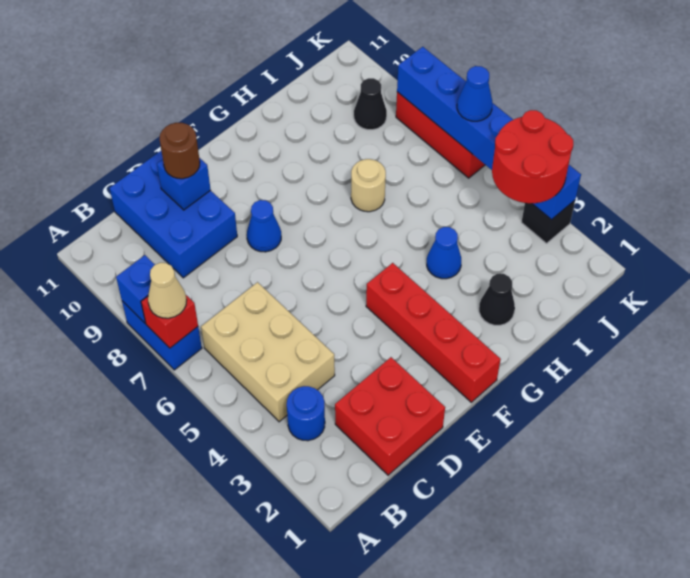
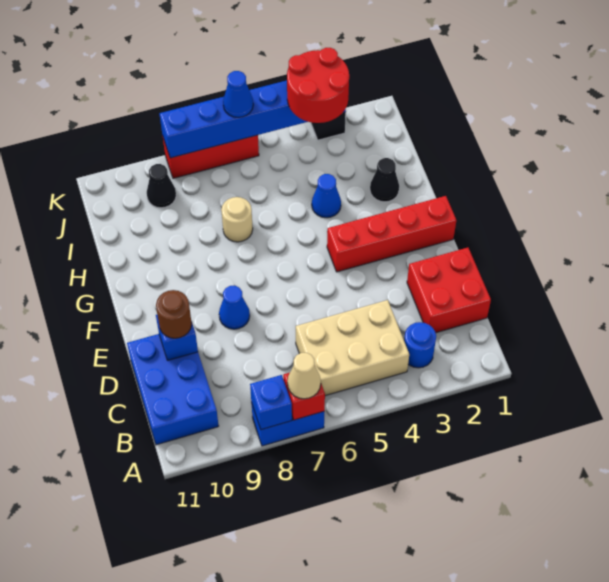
blue brick C9:D11 level 1 -> blue brick B10:D11 level 1

